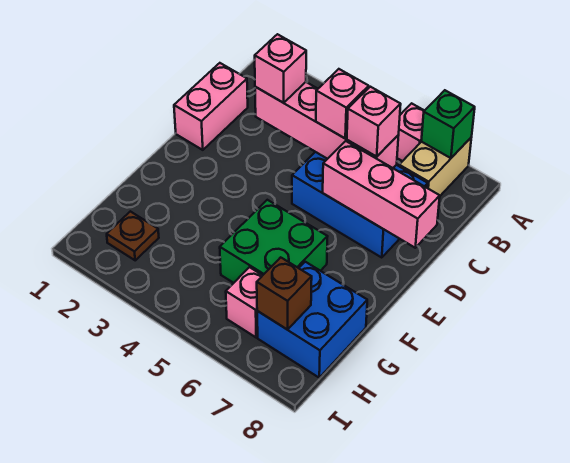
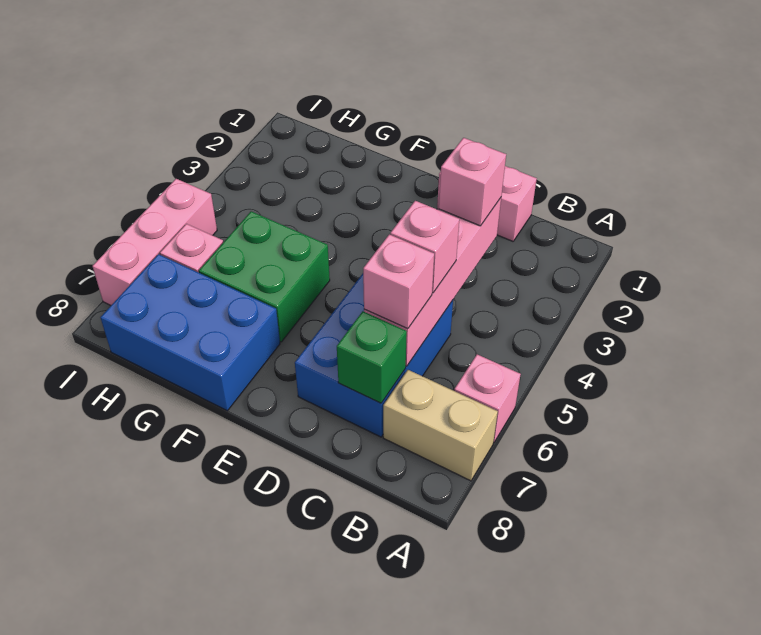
green brick A7 level 2 -> green brick C7 level 2
pink brick D6:D8 level 2 -> pink brick I5:I7 level 1
blue brick G7:H8 level 1 -> blue brick F7:H8 level 1
brown plate H2 level 1 -> none
brown brick H7 level 2 -> none

